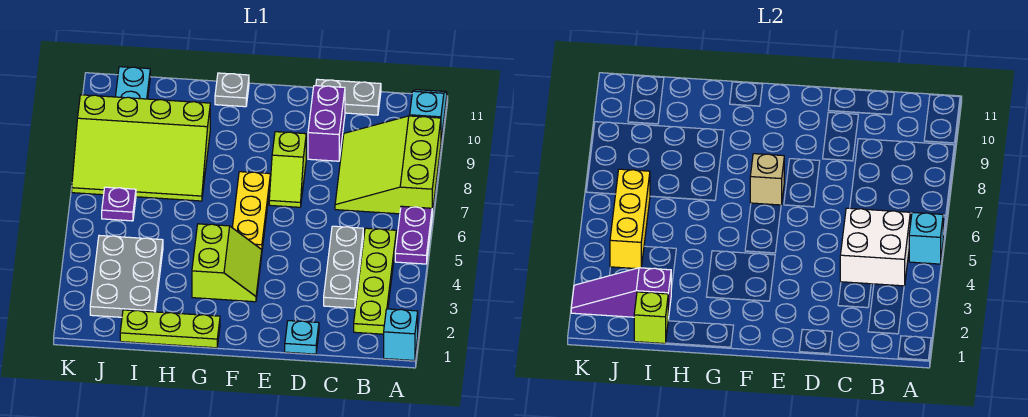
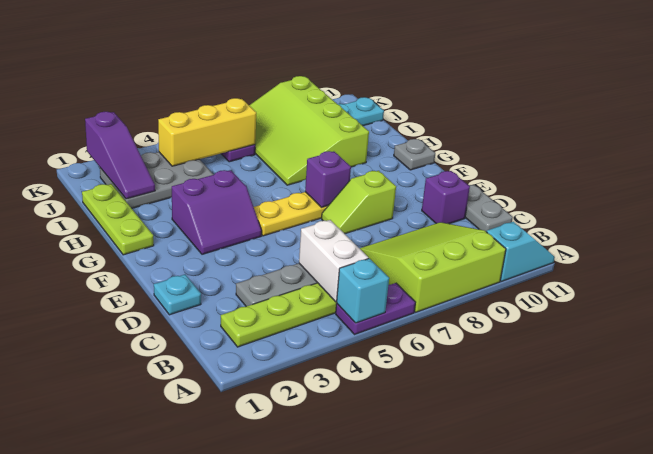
cyan brick A1 level 1 -> none
white brick B4:C5 level 2 -> white brick B5:C5 level 2
purple brick D9:D10 level 1 -> purple brick D10 level 1
lime slope F3:G4 level 1 top G -> purple slope F3:G4 level 1 top G
tan brick F7 level 2 -> purple brick F7 level 2
lime brick I1 level 2 -> none
purple slope I2:K2 level 2 top I -> purple slope I2:K2 level 2 top K

